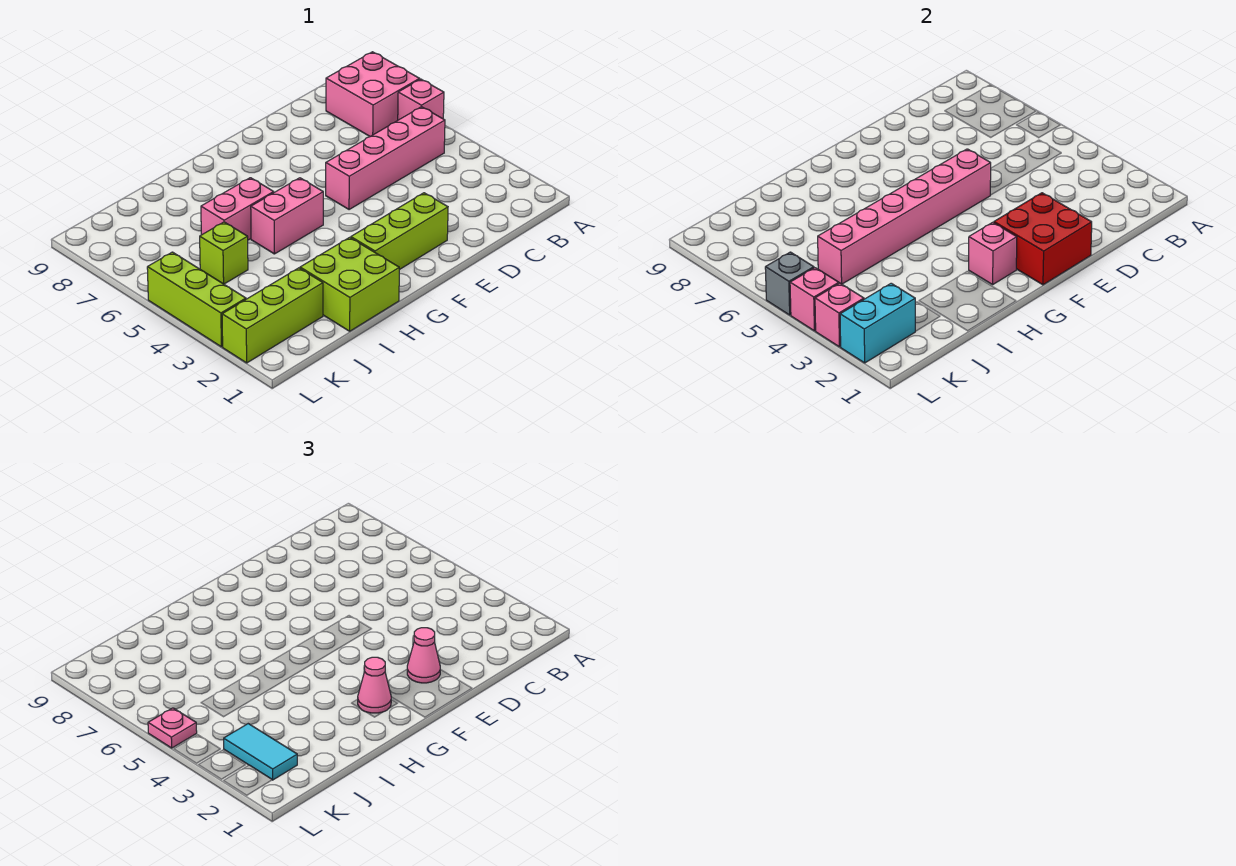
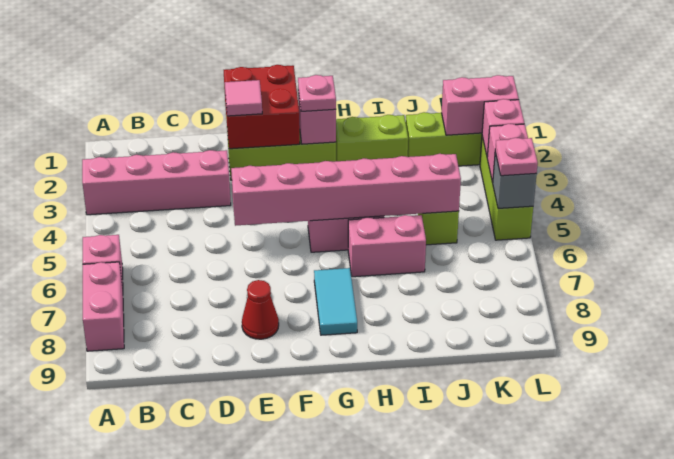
pink brick A7:B8 level 1 -> pink brick A7:A8 level 1
pink brick B5:E5 level 1 -> pink brick A3:D3 level 1
pink cone E2 level 3 -> pink tile E2 level 3
none -> red cone E8 level 1
pink cone G2 level 3 -> pink plate G2 level 3
lime brick H1:I2 level 1 -> lime brick H2:I2 level 1
cyan brick K2:L2 level 2 -> pink brick K2:L2 level 2
cyan tile K2:K3 level 3 -> cyan tile G7:G8 level 1

